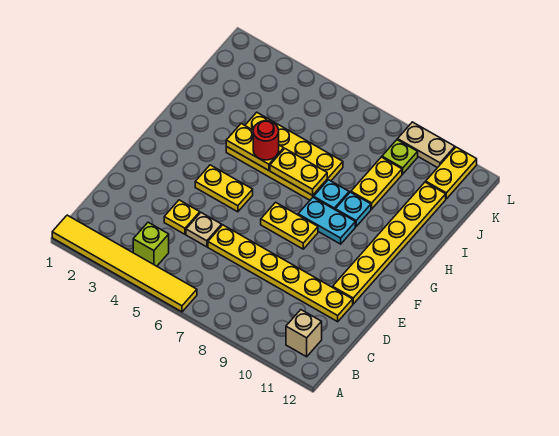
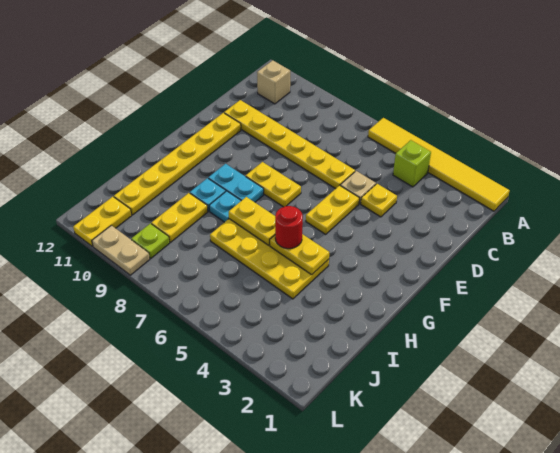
yellow plate F4:F5 level 1 -> yellow plate E5:F5 level 1

